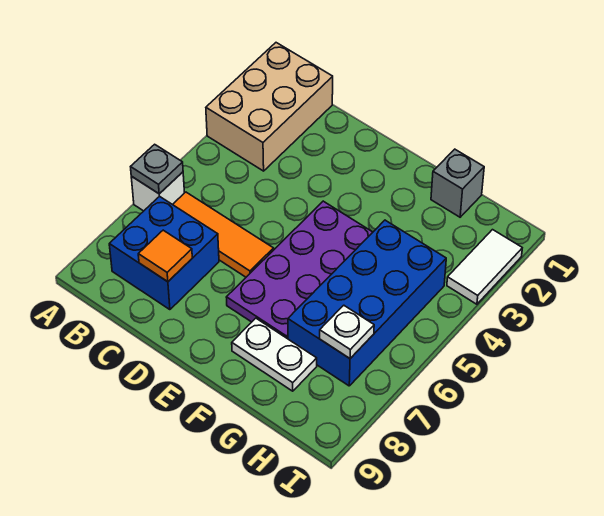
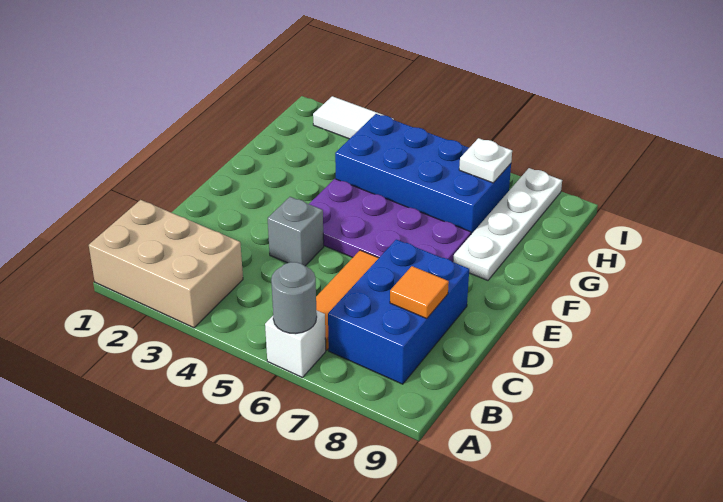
grey plate A6 level 2 -> grey round brick A6 level 2
blue brick B7:C8 level 1 -> blue brick B7:D8 level 1
white plate F8:G8 level 1 -> white plate F8:I8 level 1
grey brick G1 level 1 -> grey brick D4 level 1

